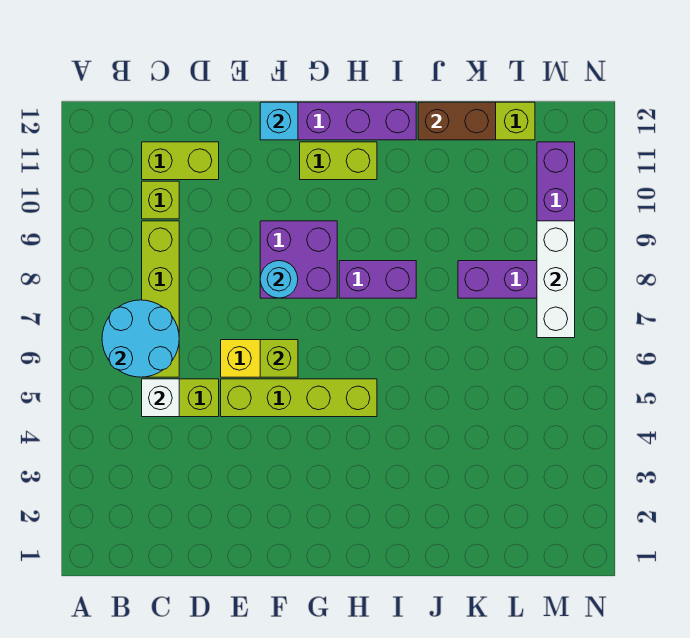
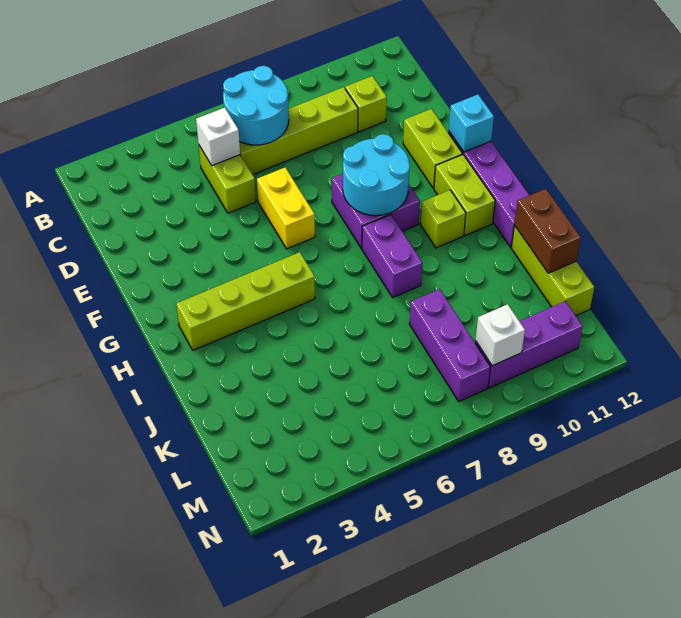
lime brick C11:D11 level 1 -> lime brick E11:F11 level 1
lime brick E5:H5 level 1 -> lime brick H2:H5 level 1
lime brick F6 level 2 -> lime brick H10 level 1
cyan round brick F8 level 2 -> cyan round brick F8:G9 level 2
white brick M7:M9 level 2 -> white brick M9 level 2

